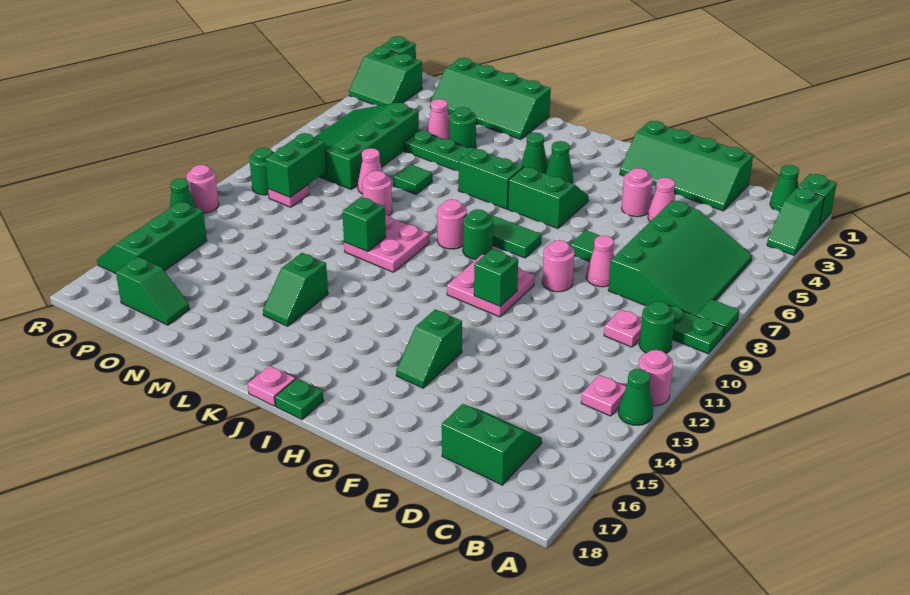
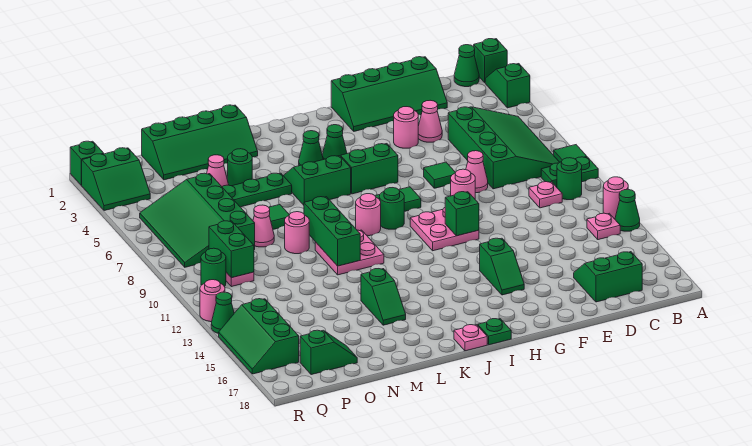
green slope A2:A3 level 1 top 2 -> green slope A2:A3 level 1 top 3
green brick L11 level 2 -> green brick L9:L11 level 2

